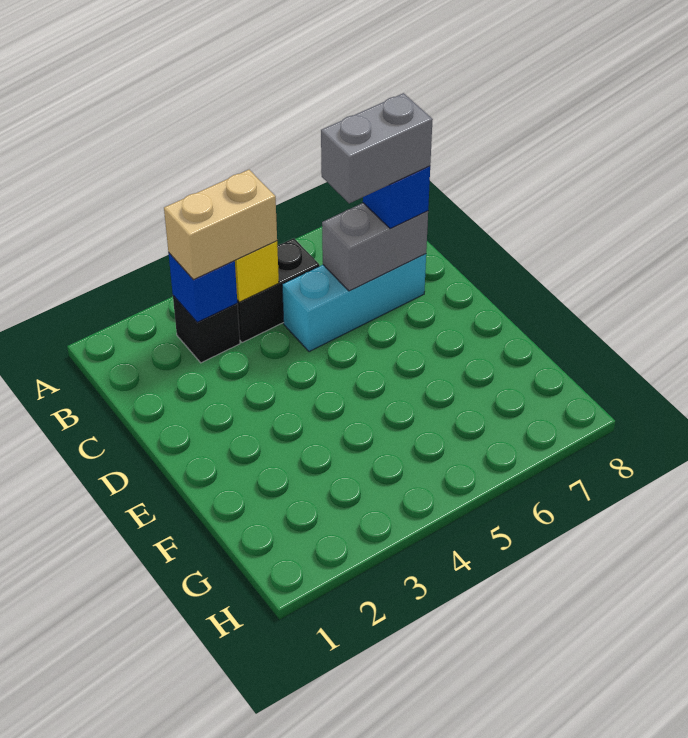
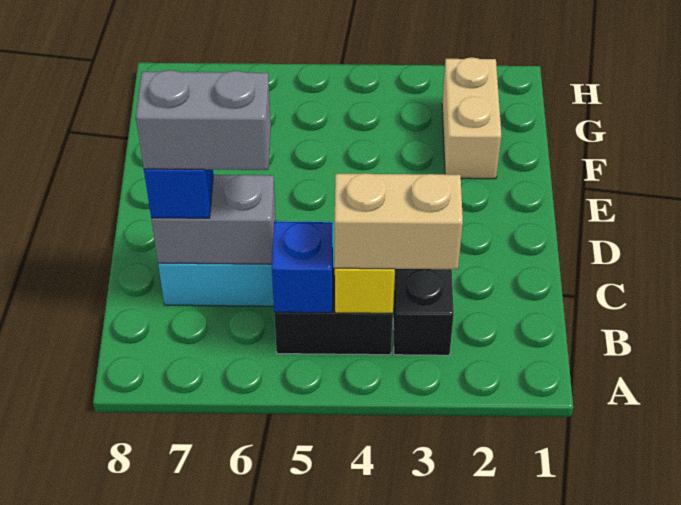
blue brick B3 level 2 -> blue brick B5 level 2
none -> tan brick F2:G2 level 1

